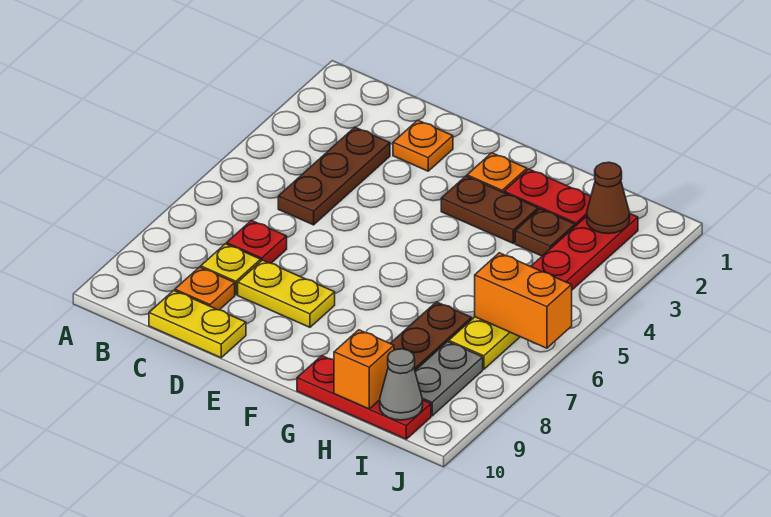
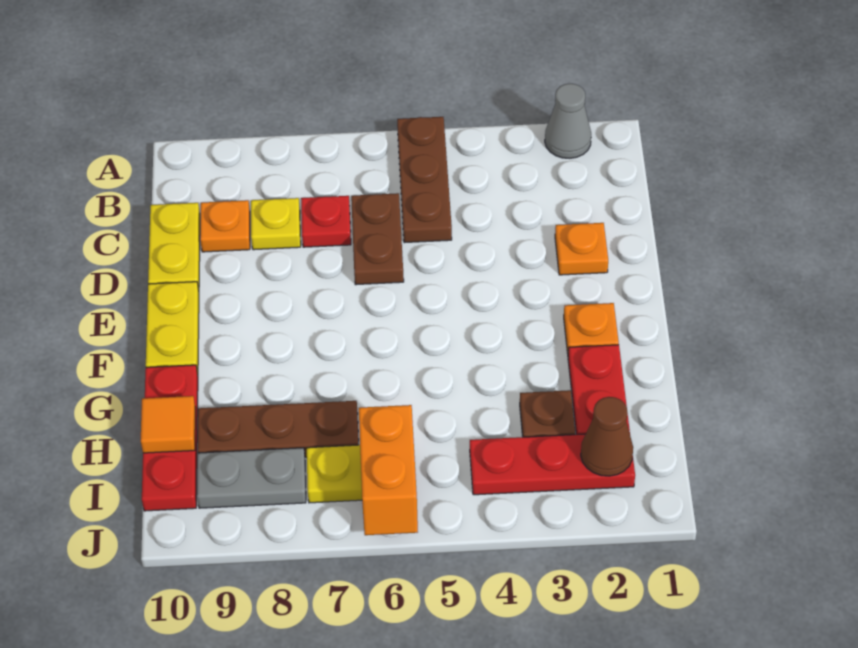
brown plate C3:C5 level 1 -> brown plate A5:C5 level 1
yellow plate D8:E8 level 1 -> yellow plate E10:F10 level 1
brown plate F3:G3 level 1 -> brown plate C6:D6 level 1
orange brick H10 level 2 -> orange tile H10 level 2
grey cone I10 level 2 -> grey cone A2 level 1

